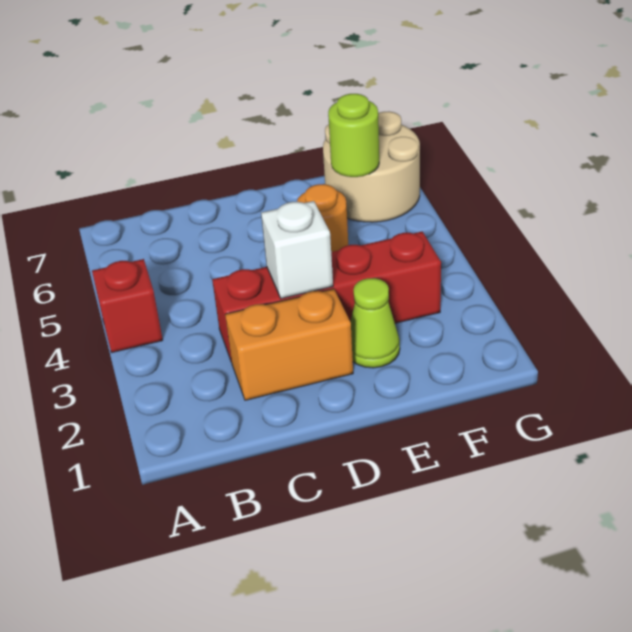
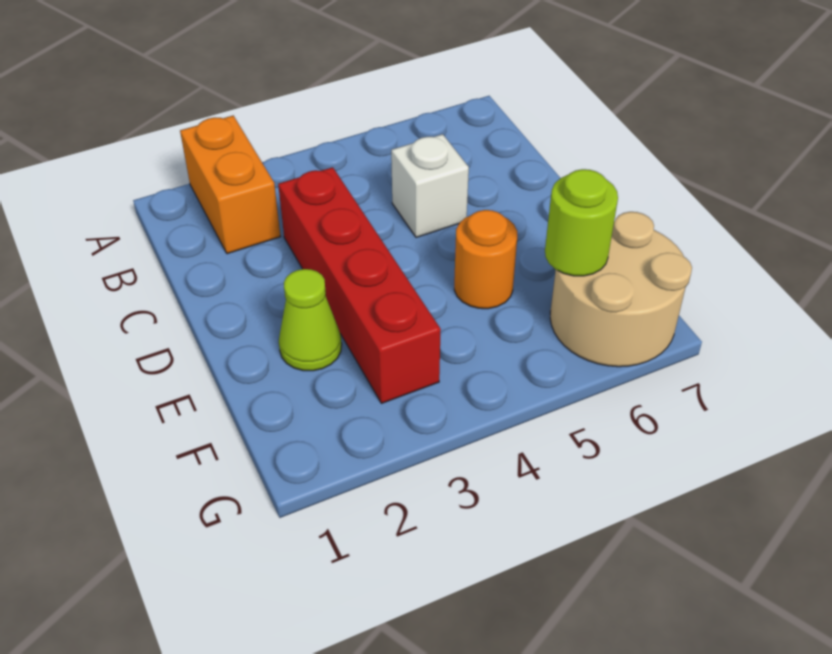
red brick A4 level 1 -> none
orange brick C2:D2 level 1 -> orange brick A2:B2 level 1
white brick D3 level 2 -> white brick C5 level 1

